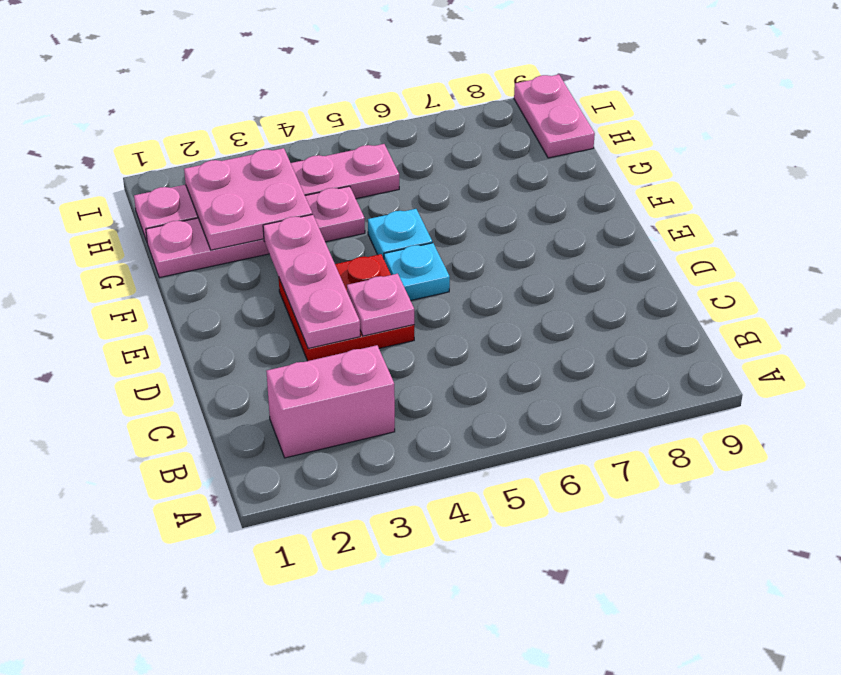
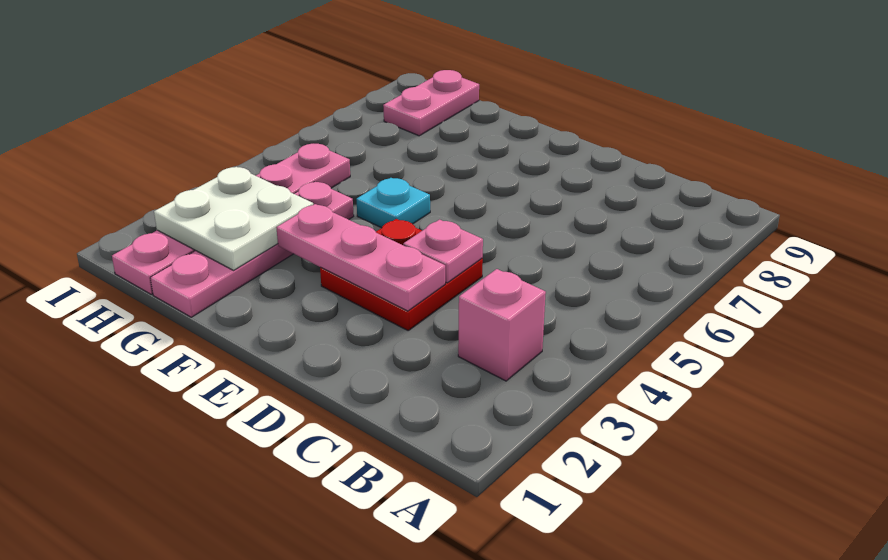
pink brick B2:B3 level 1 -> pink brick B3 level 1
cyan plate E5 level 1 -> none
pink plate G2:H3 level 2 -> white plate G2:H3 level 2
pink plate H9:I9 level 1 -> pink plate H8:H9 level 1

